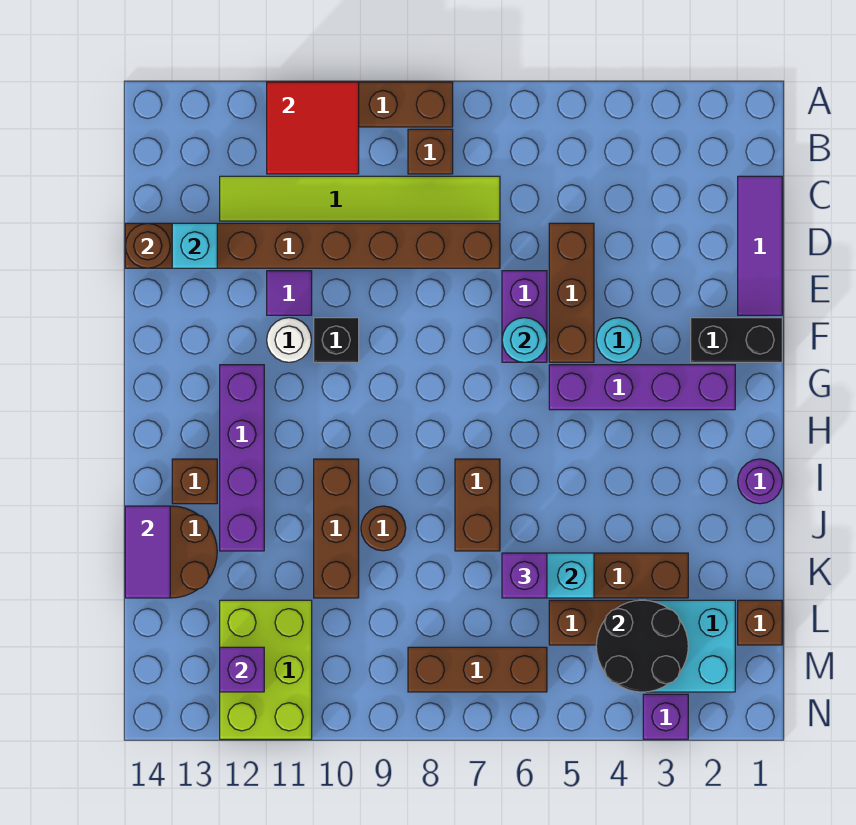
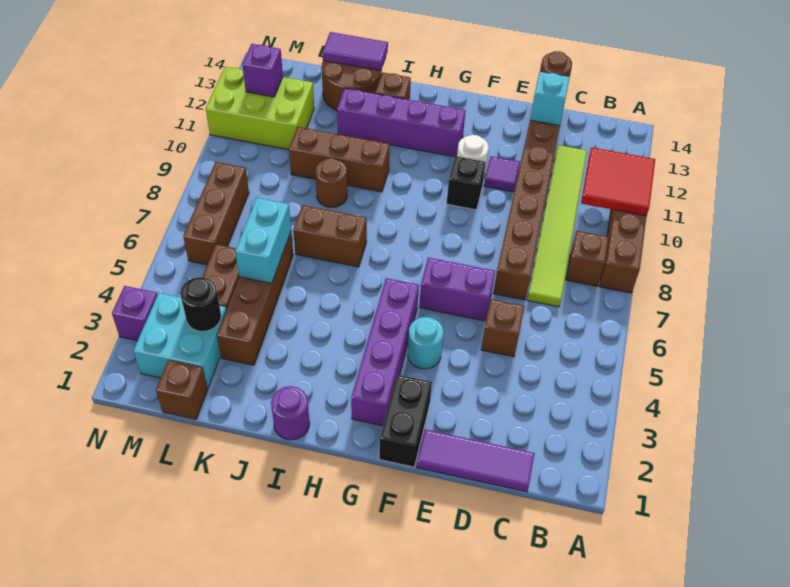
brown brick D5:F5 level 1 -> brown brick D5 level 1
cyan round brick F6 level 2 -> none
purple brick K6 level 3 -> none
black round brick L3:M4 level 2 -> black round brick L3 level 2

